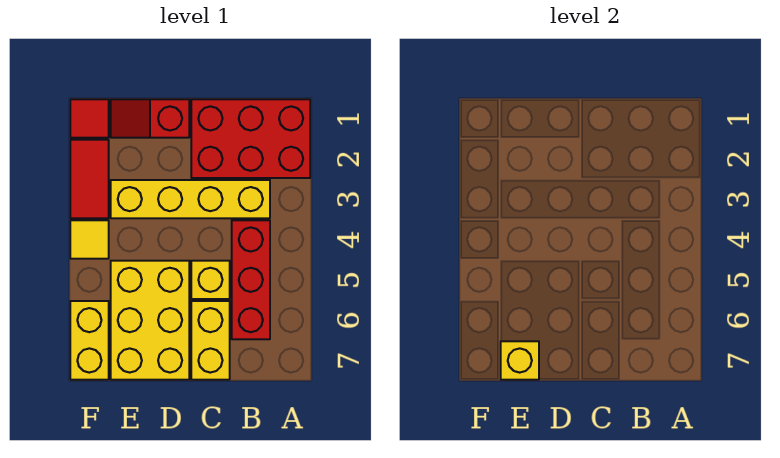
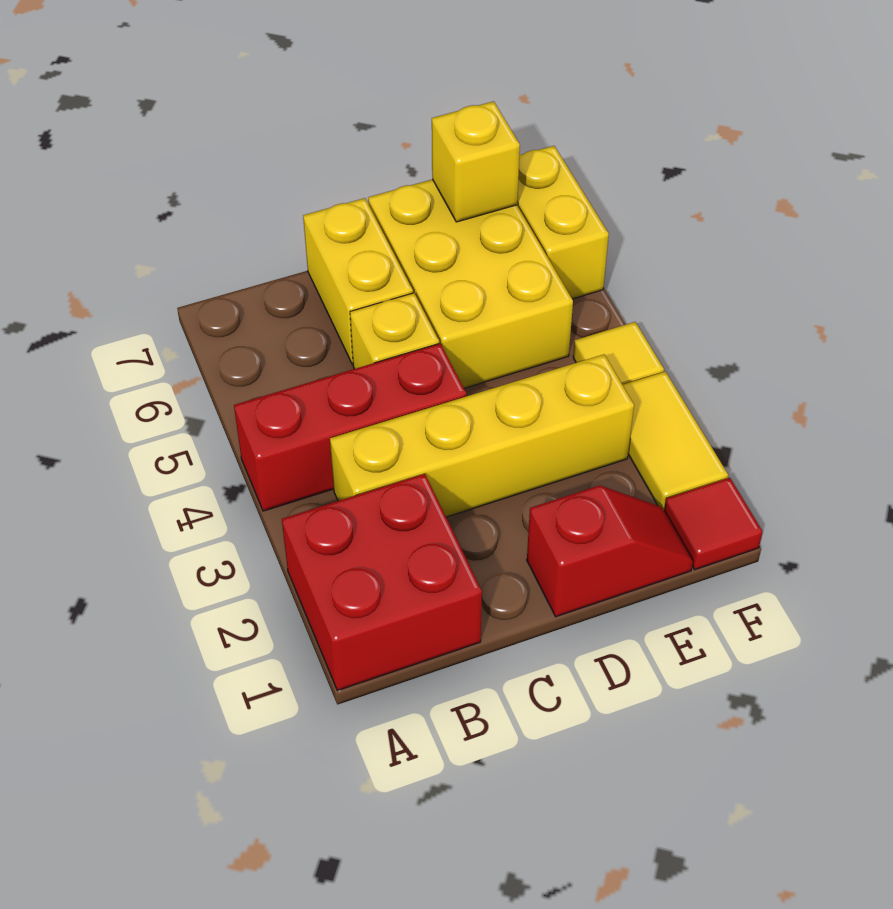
red brick A1:C2 level 1 -> red brick A1:B2 level 1
red brick B4:B6 level 1 -> red brick A4:C4 level 1
red tile F2:F3 level 1 -> yellow tile F2:F3 level 1

